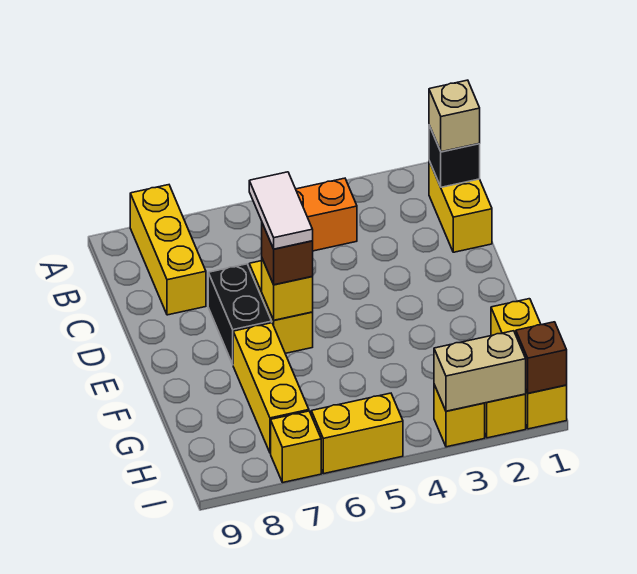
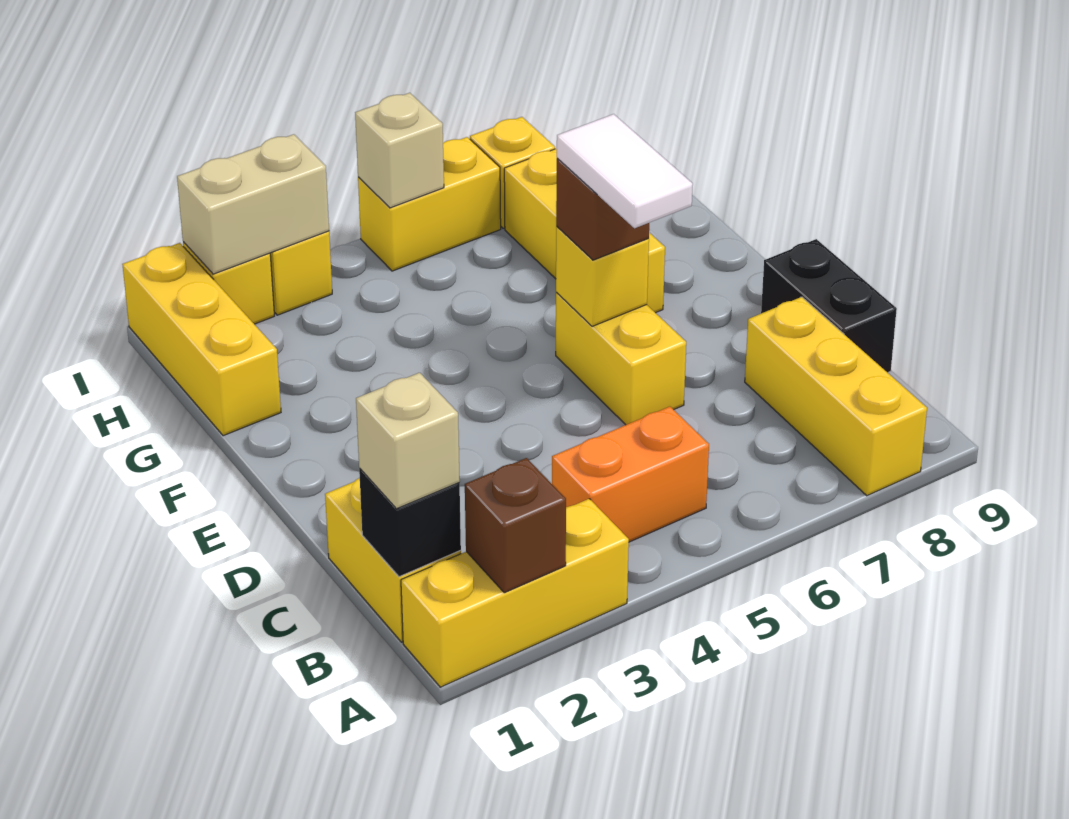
none -> yellow brick A1:A3 level 1
black brick D7:E7 level 1 -> black brick C9:D9 level 1
brown brick I1 level 2 -> brown brick A2 level 2
none -> tan brick I5 level 2

